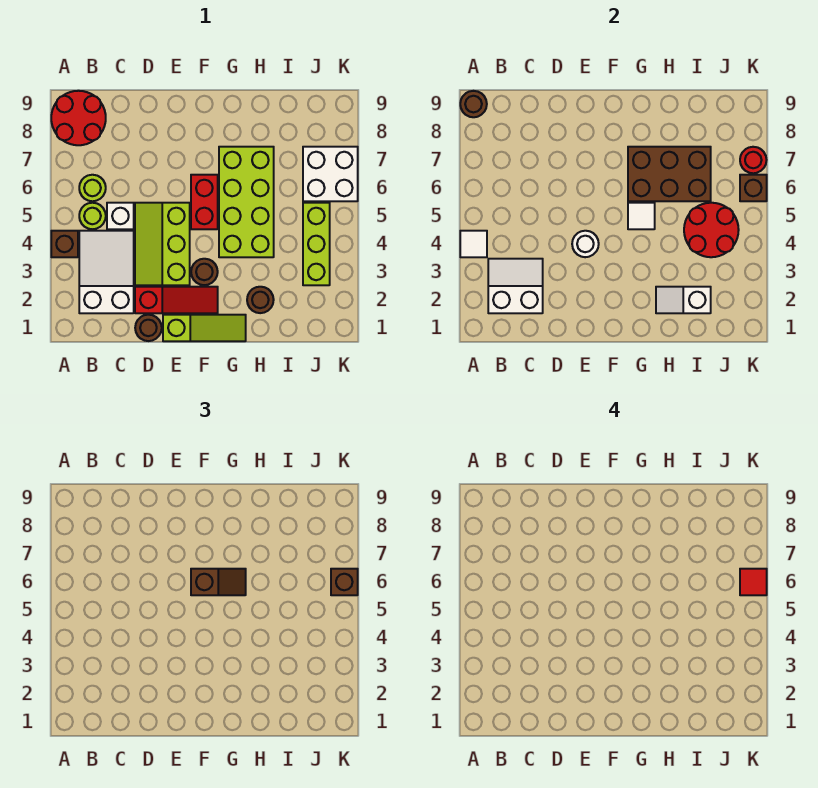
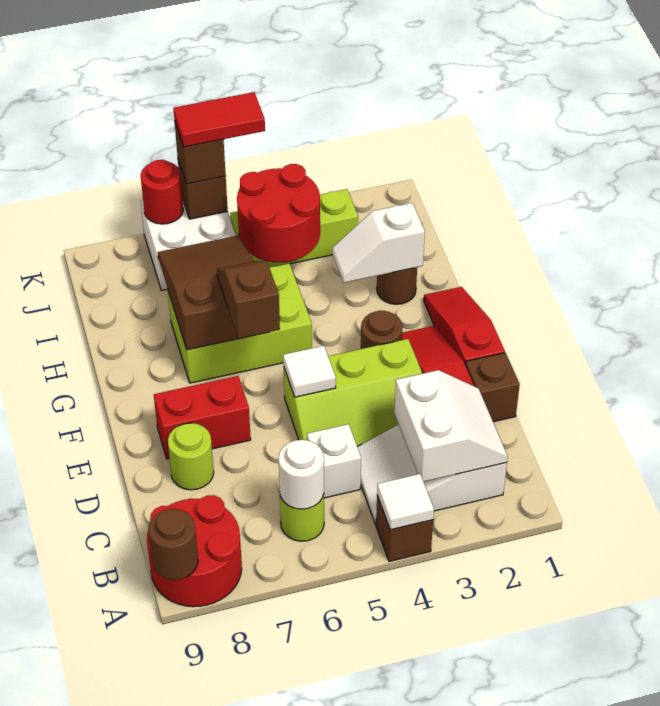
white slope B2:C3 level 2 top 2 -> white slope B2:C3 level 2 top 3
lime round brick B5 level 1 -> lime round brick D8 level 1
brown round brick D1 level 1 -> brown brick D1 level 1
lime slope E1:G1 level 1 top E -> red slope E1:G1 level 1 top E
white round brick E4 level 2 -> white round brick B6 level 2
red brick F5:F6 level 1 -> red brick E7:E8 level 1
lime brick G4:H7 level 1 -> lime brick G5:H7 level 1
white tile G5 level 2 -> white tile E5 level 2
brown brick G6:I7 level 2 -> brown slope G6:I7 level 2 top G
white slope H2:I2 level 2 top I -> white slope H2:H3 level 2 top 2
red tile K6 level 4 -> red tile K5:K6 level 4

